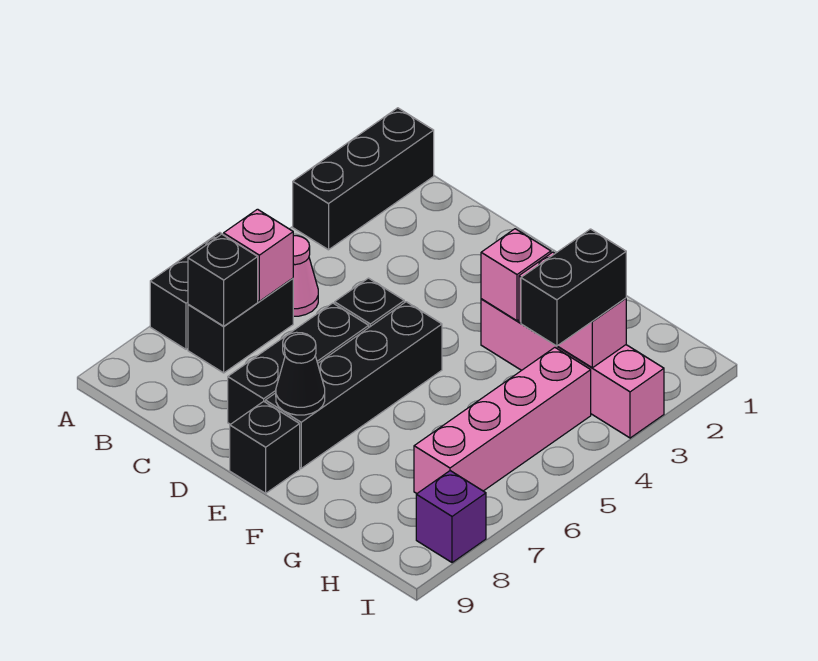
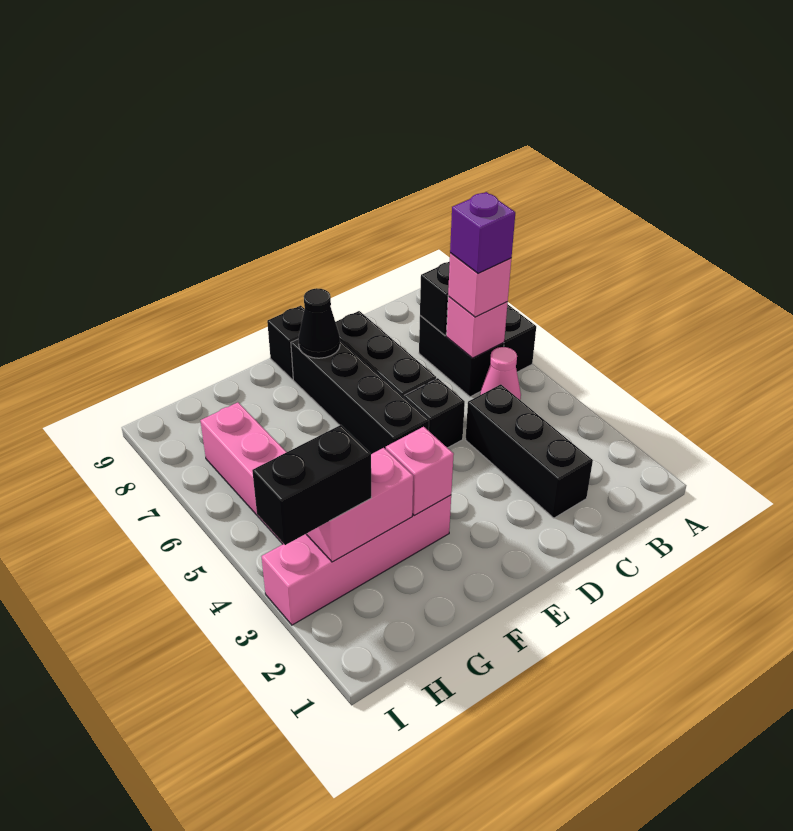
black brick A1:A3 level 1 -> black brick C2:C4 level 1
none -> pink brick B6 level 3
black brick H3:H4 level 3 -> black brick H3:I3 level 3
purple brick I8 level 1 -> purple brick B6 level 4

